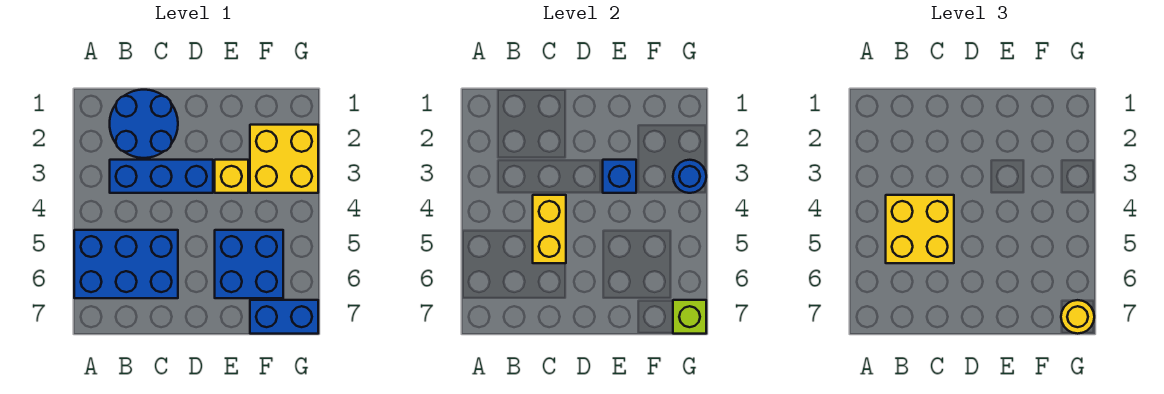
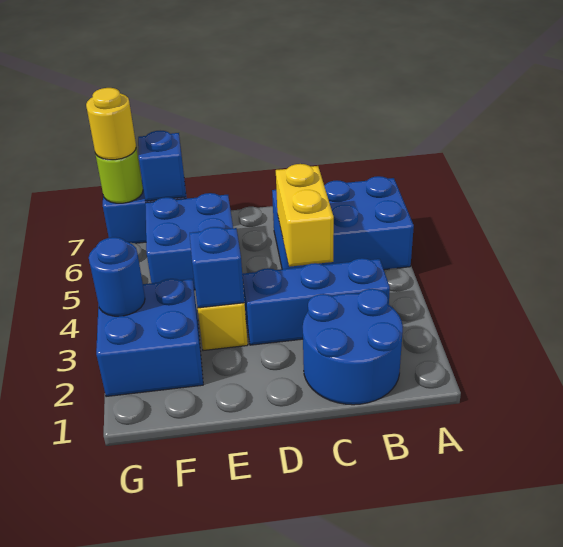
yellow brick B4:C5 level 3 -> none
yellow brick F2:G3 level 1 -> blue brick F2:G3 level 1
none -> blue brick F7 level 2
lime brick G7 level 2 -> lime round brick G7 level 2

